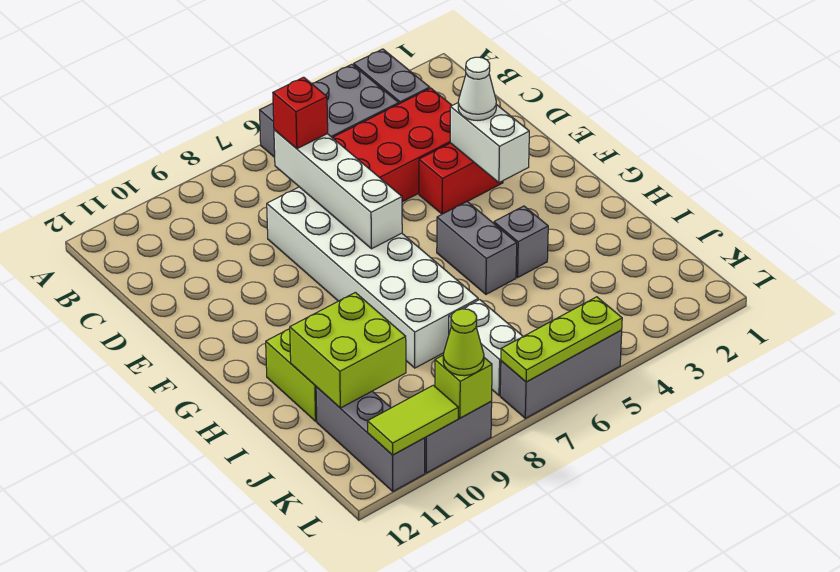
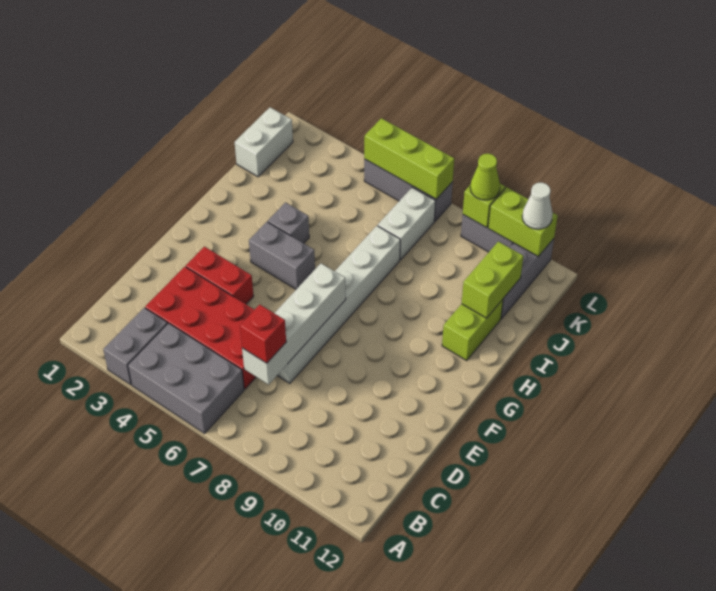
white brick D7:I8 level 1 -> white brick D7:I7 level 1
white brick E3:F3 level 2 -> white brick J1:K1 level 1
white cone E3 level 3 -> white cone L11 level 3
grey brick G5:H5 level 1 -> grey brick G4:G5 level 1
lime brick I10:J11 level 2 -> lime brick I11:J11 level 2
lime plate L5:L7 level 2 -> lime brick L5:L7 level 2
lime tile L10:L11 level 2 -> lime brick L10:L11 level 2

